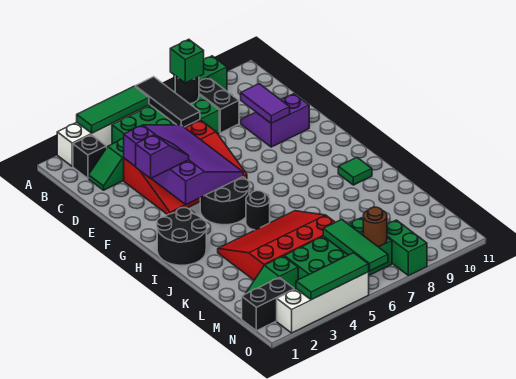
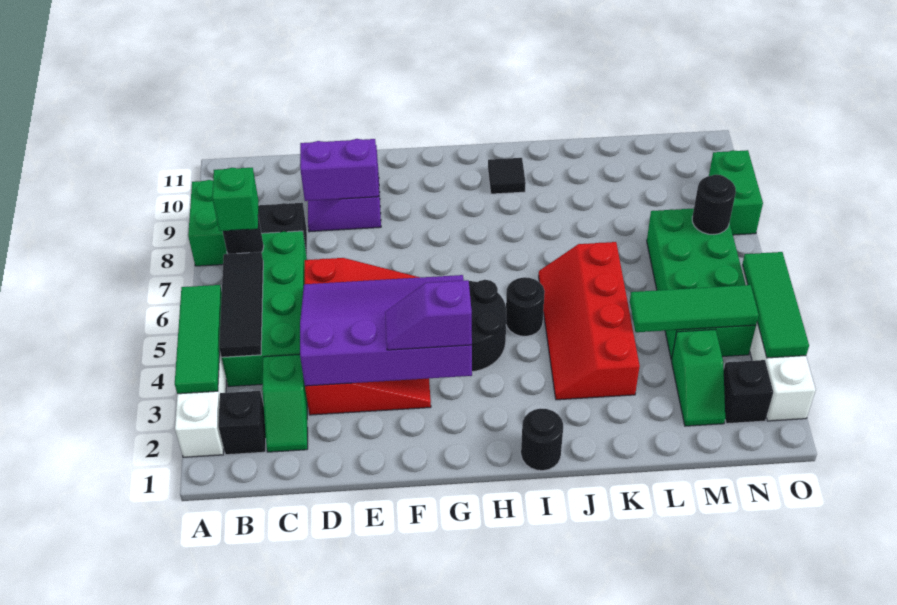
black tile A6:C6 level 2 -> black tile B4:B6 level 2
purple tile D9:E9 level 2 -> purple brick D9:E9 level 2
purple slope F2:F3 level 3 top 2 -> purple slope F3:G3 level 3 top G
black round brick H1:I2 level 1 -> black round brick I1 level 1
green tile I10 level 1 -> black tile I10 level 1
red slope J3:L6 level 1 top L -> red slope J3:K6 level 1 top K
green tile M6:O6 level 2 -> green tile L4:N4 level 2
black brick N1:N2 level 1 -> black brick N2 level 1
brown round brick N7 level 2 -> black round brick N7 level 2
green brick N8:O8 level 1 -> green brick O8:O9 level 1

